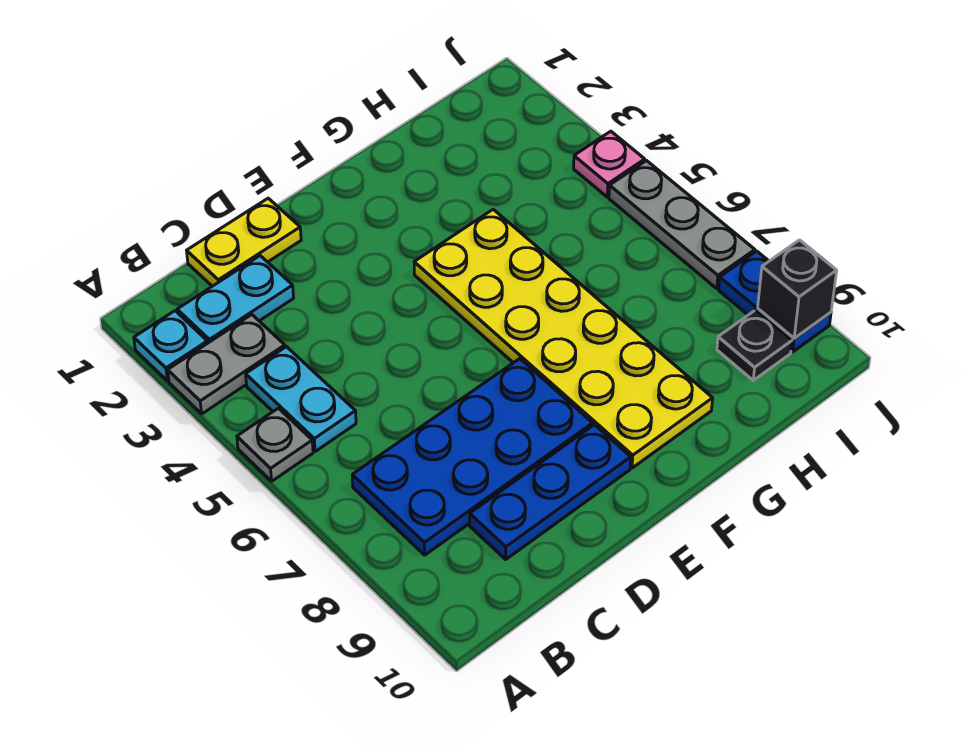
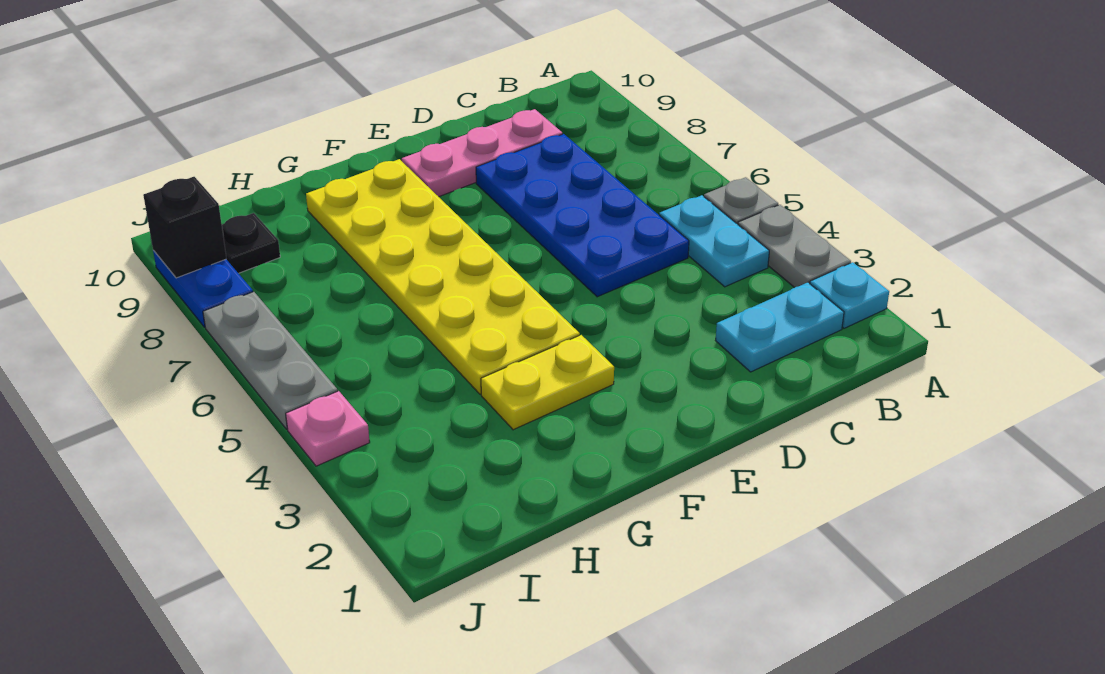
grey plate A3:B3 level 1 -> grey plate A3:A4 level 1
blue plate B7:E8 level 1 -> blue plate C5:D8 level 1
yellow plate C1:D1 level 1 -> yellow plate F3:G3 level 1
blue plate C9:E9 level 1 -> pink plate C9:E9 level 1

